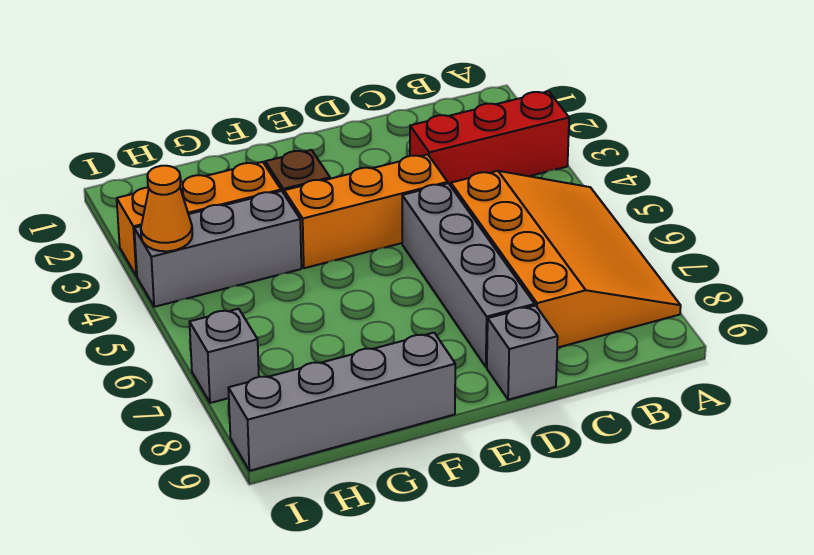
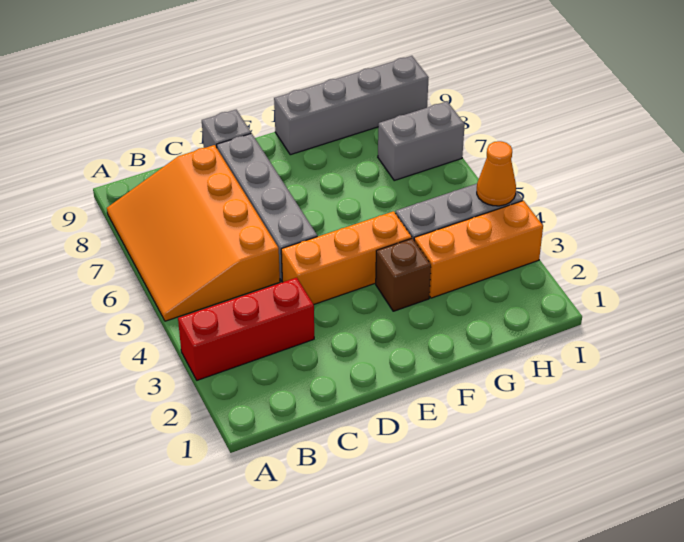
grey brick I7 level 1 -> grey brick H7:I7 level 1

